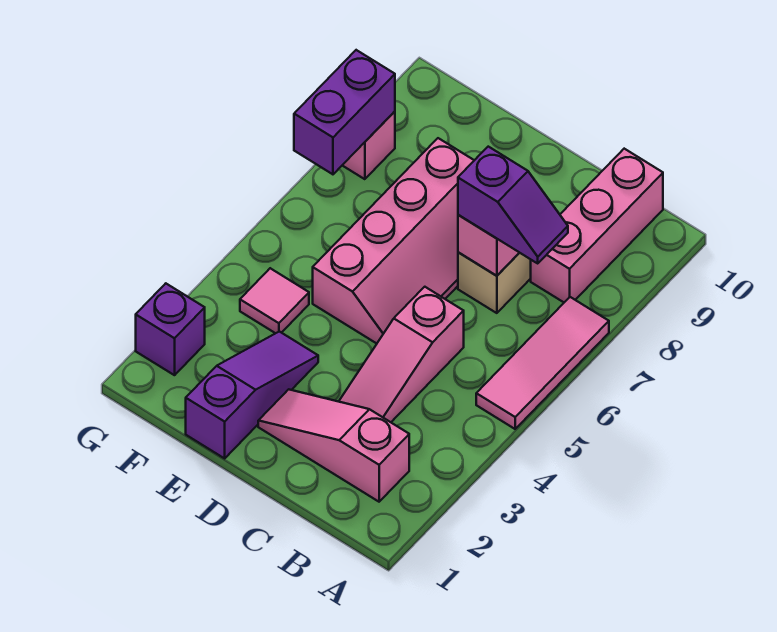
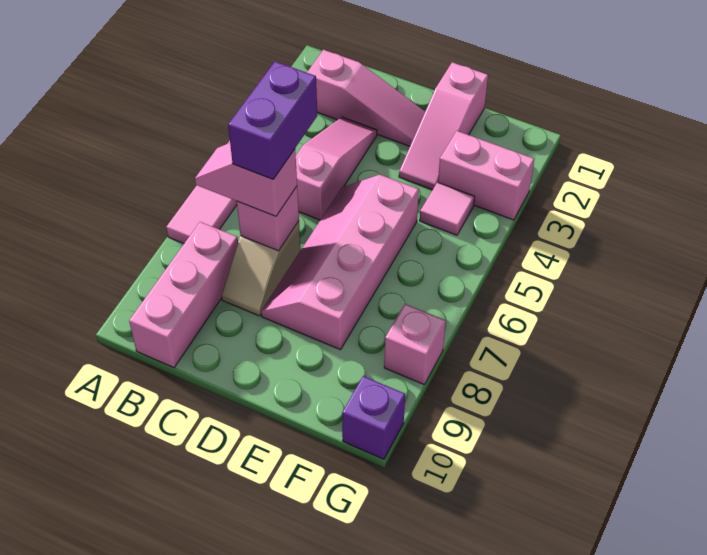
purple slope B7:C7 level 3 top C -> pink slope B7:C7 level 3 top C
purple slope E1:E3 level 1 top 1 -> pink slope E1:E3 level 1 top 1
none -> pink brick F3:G3 level 1
purple brick G2 level 1 -> purple brick G10 level 1
purple brick G7:G8 level 2 -> purple brick C6:C7 level 4

